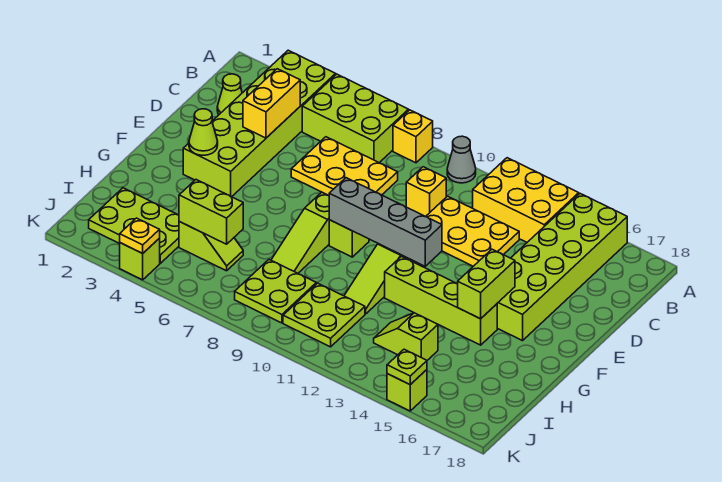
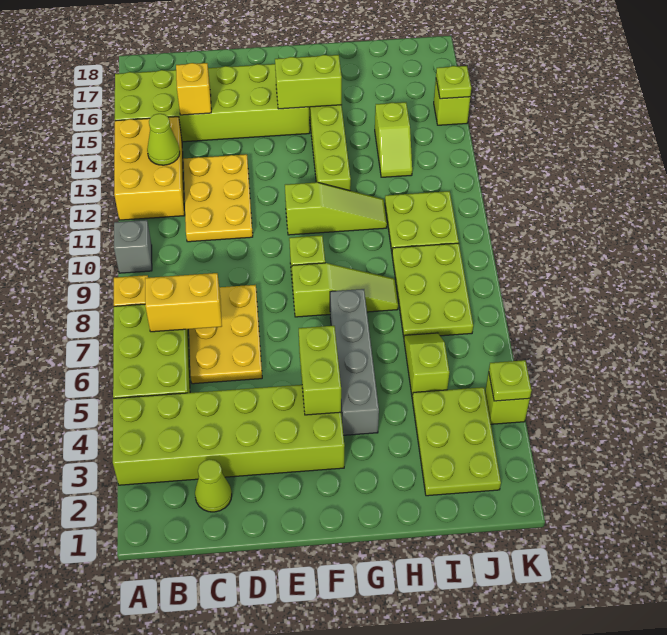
grey cone A10 level 1 -> grey brick A10 level 1
yellow brick C4:D4 level 2 -> yellow brick B7:C7 level 2
yellow brick C10 level 1 -> yellow brick C15 level 2
lime cone F3 level 2 -> lime cone B13 level 2
grey brick F9:F12 level 2 -> grey brick G4:G7 level 1
lime brick I5:I6 level 2 -> lime brick F4:F5 level 2
lime plate I8:J9 level 1 -> lime plate I7:J9 level 1
yellow plate K4 level 2 -> lime plate K4 level 2

